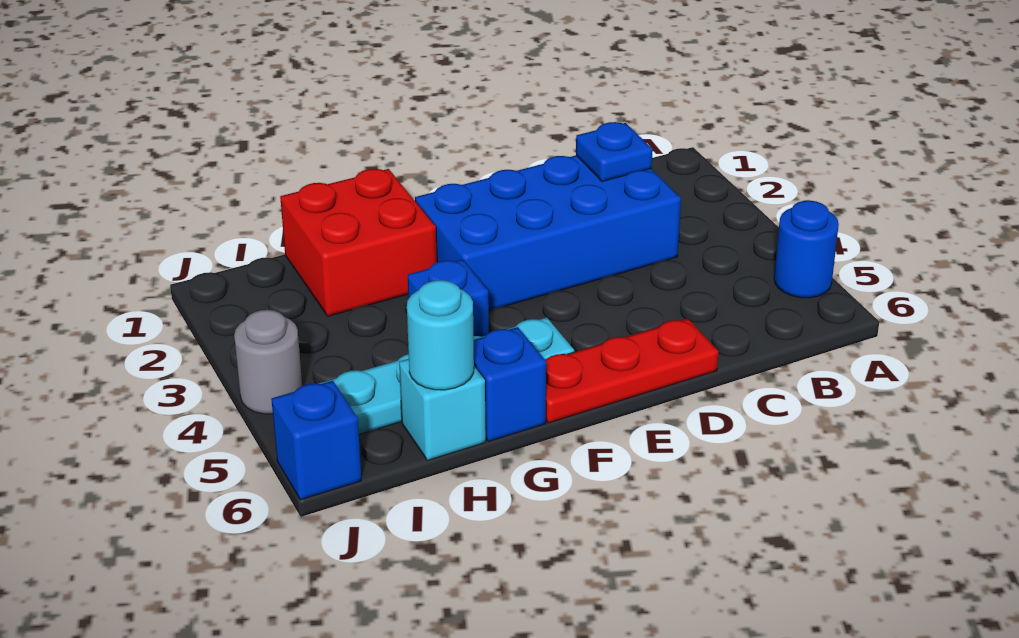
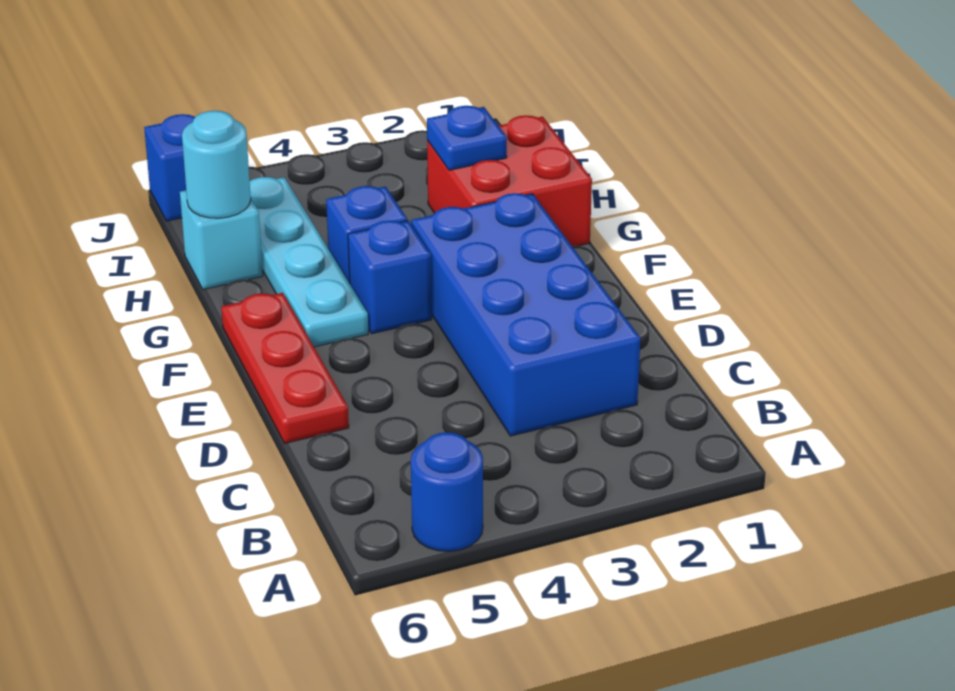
blue plate C2 level 2 -> blue plate H2 level 2
blue brick G6 level 1 -> blue brick F4 level 1
grey round brick J4 level 1 -> none

